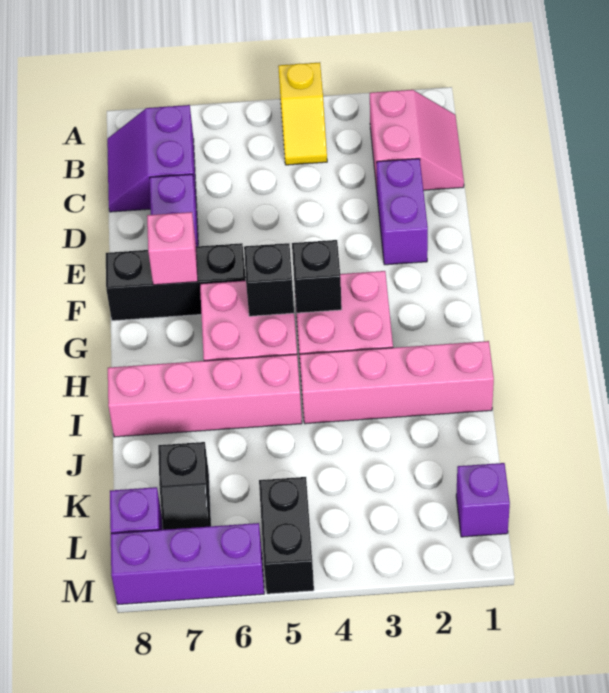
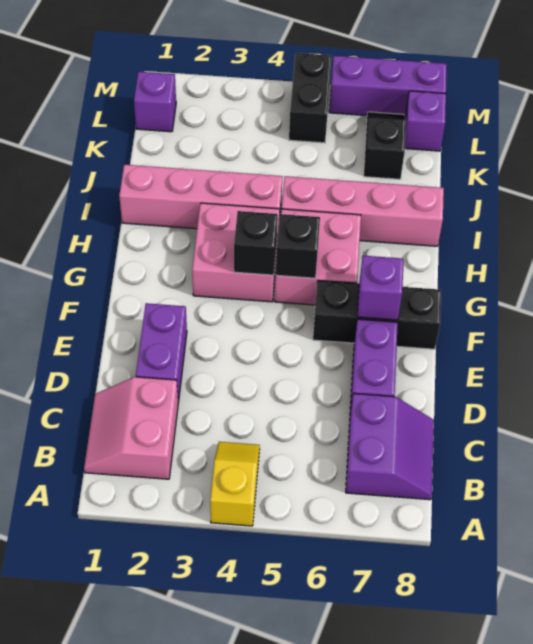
pink brick F7 level 2 -> purple brick F7 level 2

